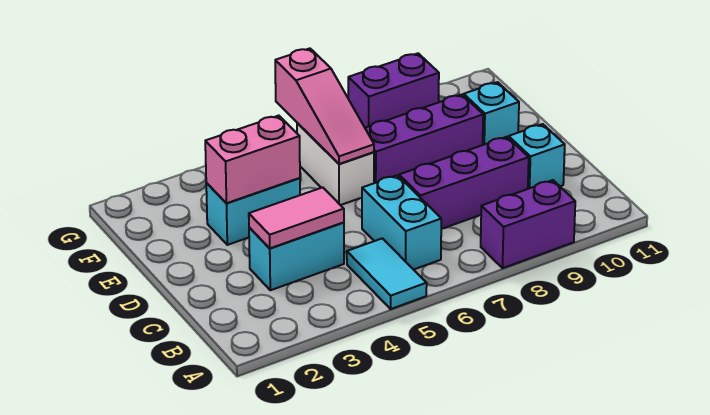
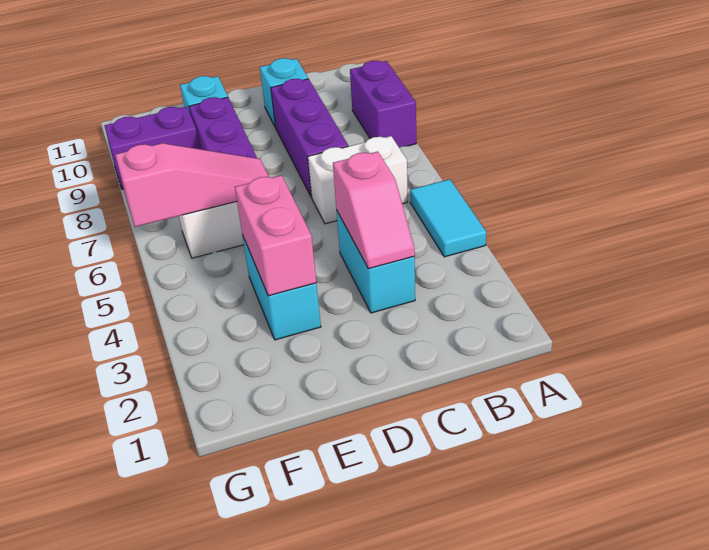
cyan tile A5:B5 level 1 -> cyan tile A4:A5 level 1
cyan brick B6:C6 level 1 -> white brick B6:C6 level 1
pink tile C3:C4 level 2 -> pink slope C3:C4 level 2 top 4
purple brick G8:G9 level 1 -> purple brick F9:G9 level 1

